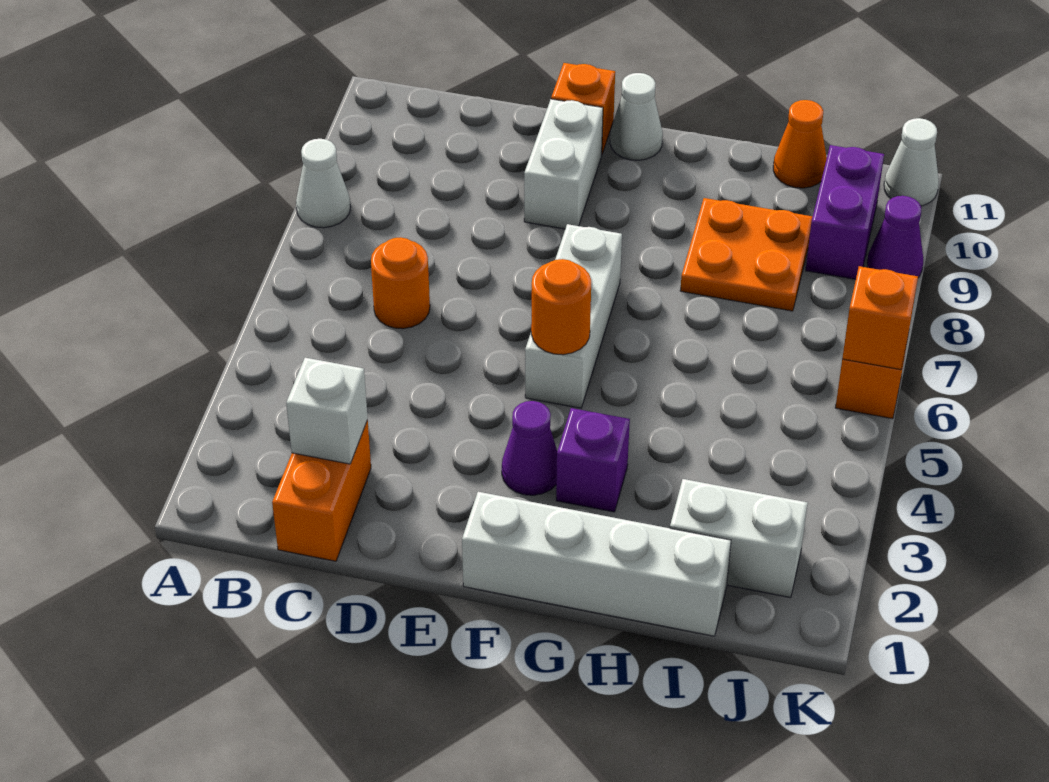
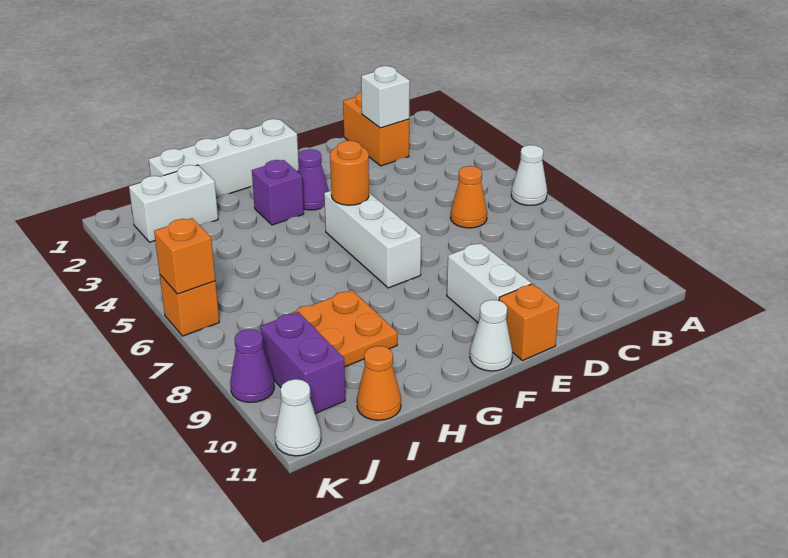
white cone A8 level 1 -> white cone A6 level 1
orange round brick C6 level 1 -> orange cone C6 level 1

